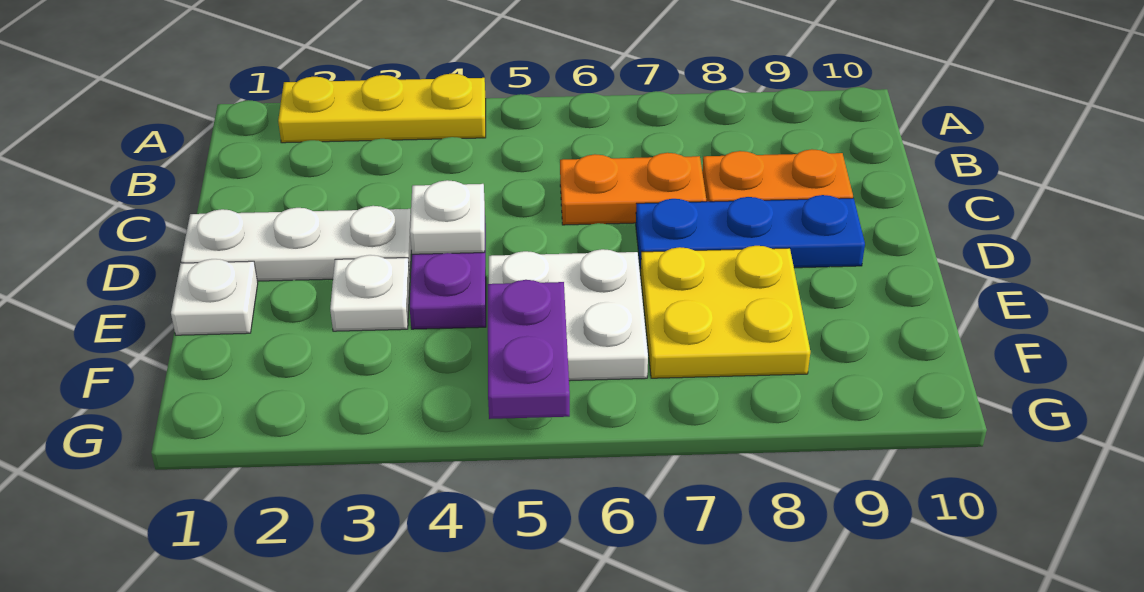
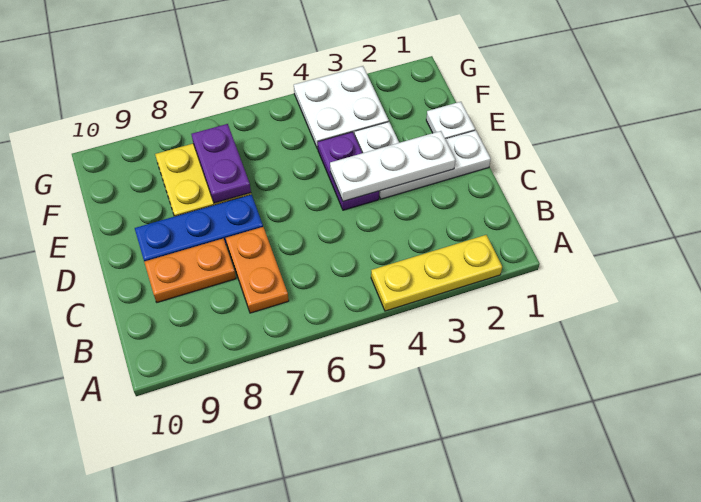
orange plate C6:C7 level 1 -> orange plate B7:C7 level 1
white plate D4 level 2 -> white plate D2:D4 level 2
white plate E5:F6 level 1 -> white plate F3:G4 level 1
purple plate F5:G5 level 2 -> purple plate E7:F7 level 2

